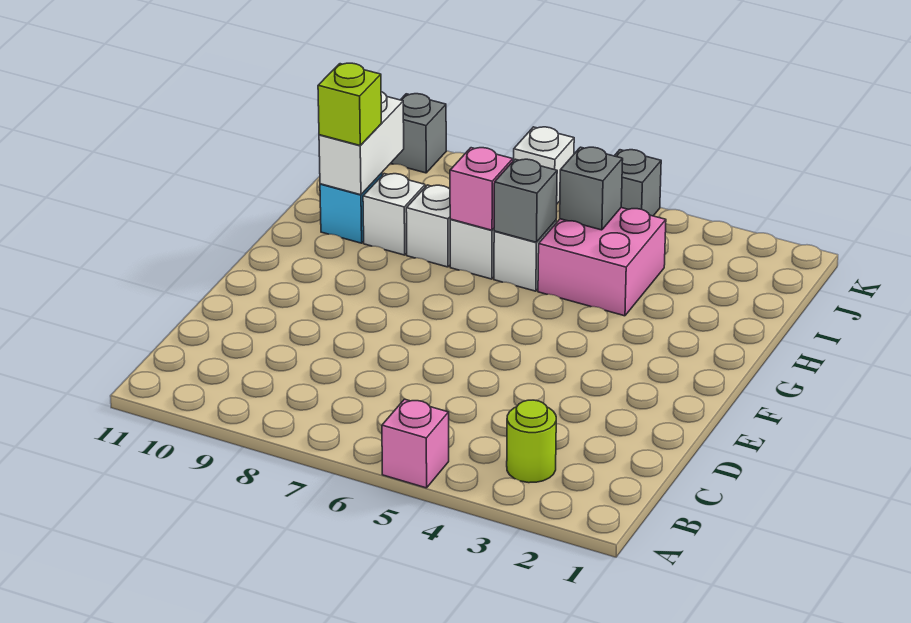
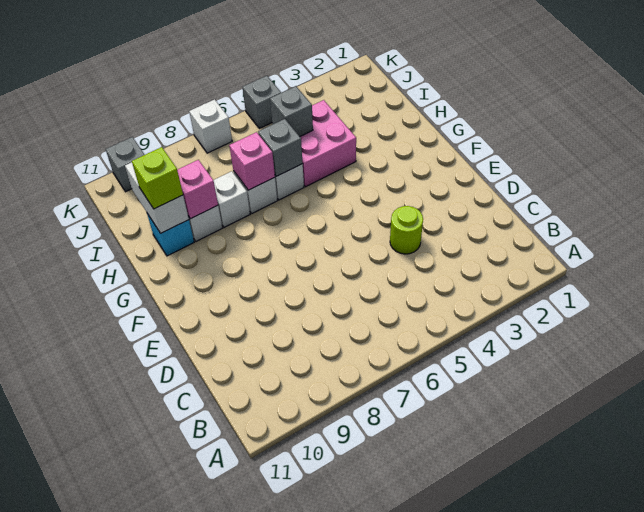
pink brick A5 level 1 -> pink brick H9 level 2
lime round brick B3 level 1 -> lime round brick D4 level 1

